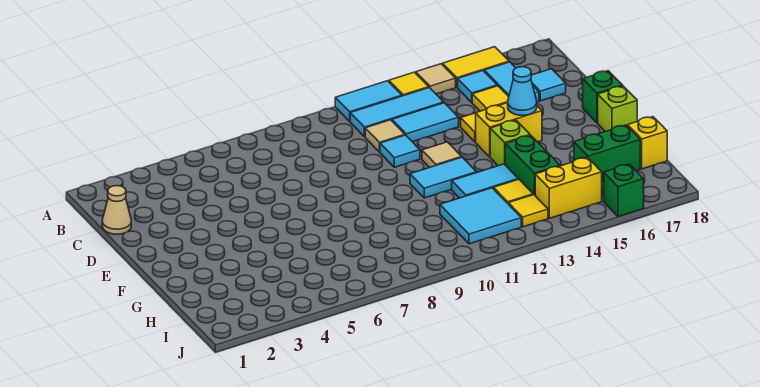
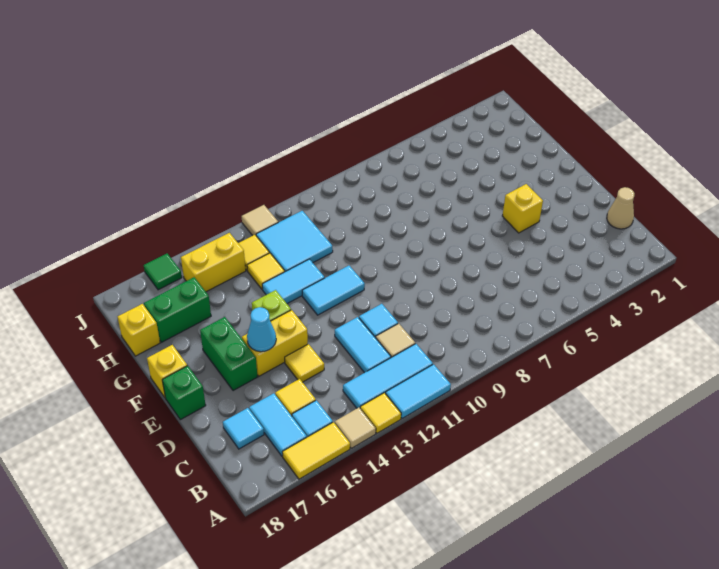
cyan tile C12:C13 level 1 -> cyan tile C12:D12 level 1
none -> yellow brick E4 level 1
tan tile E12 level 1 -> tan tile J12 level 1
lime brick F18 level 1 -> yellow brick F18 level 1
green brick G14:H14 level 1 -> green brick E16:F16 level 1
green brick J16 level 1 -> green tile J16 level 1

